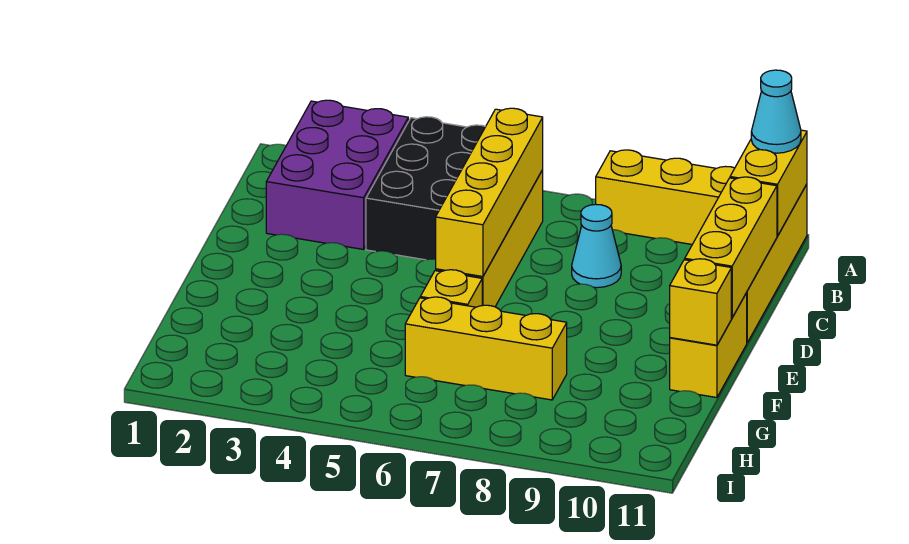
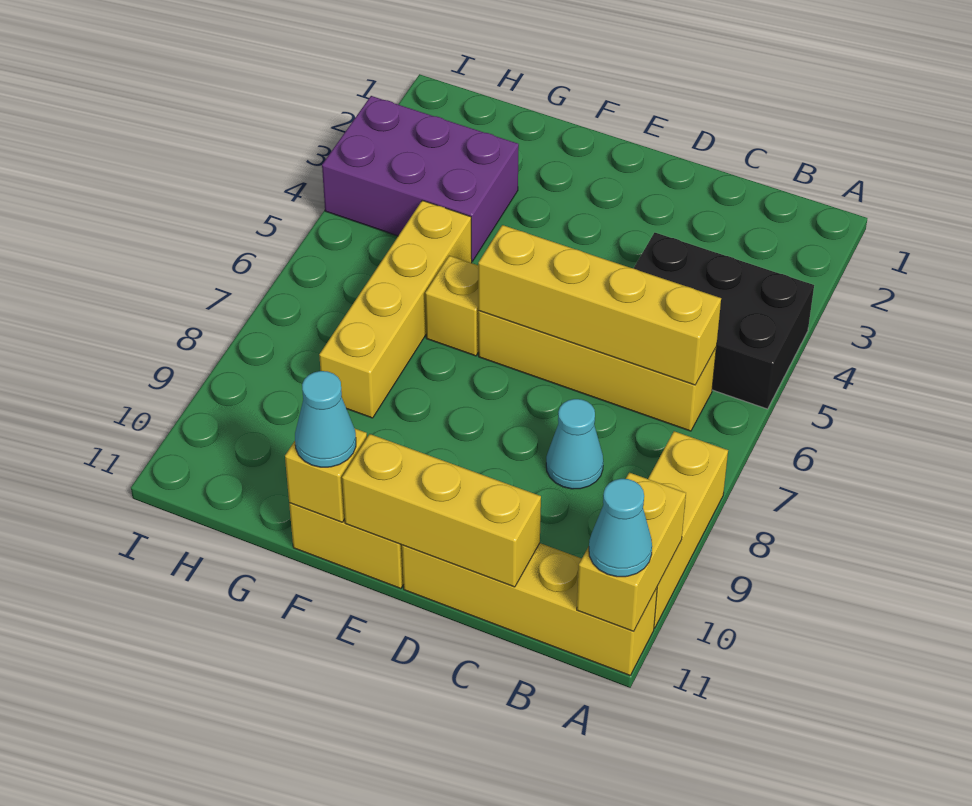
purple brick A2:C3 level 1 -> purple brick G3:I4 level 1
yellow brick A11:B11 level 2 -> yellow brick A10:A11 level 2
none -> cyan cone F11 level 3
yellow brick G6:G8 level 1 -> yellow brick G5:G8 level 1

